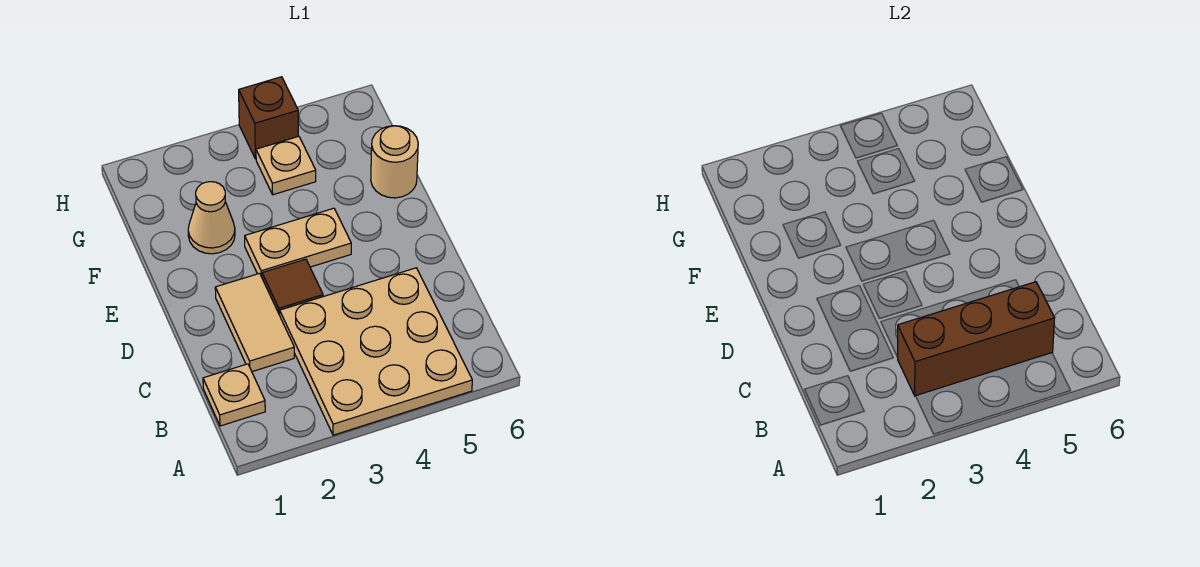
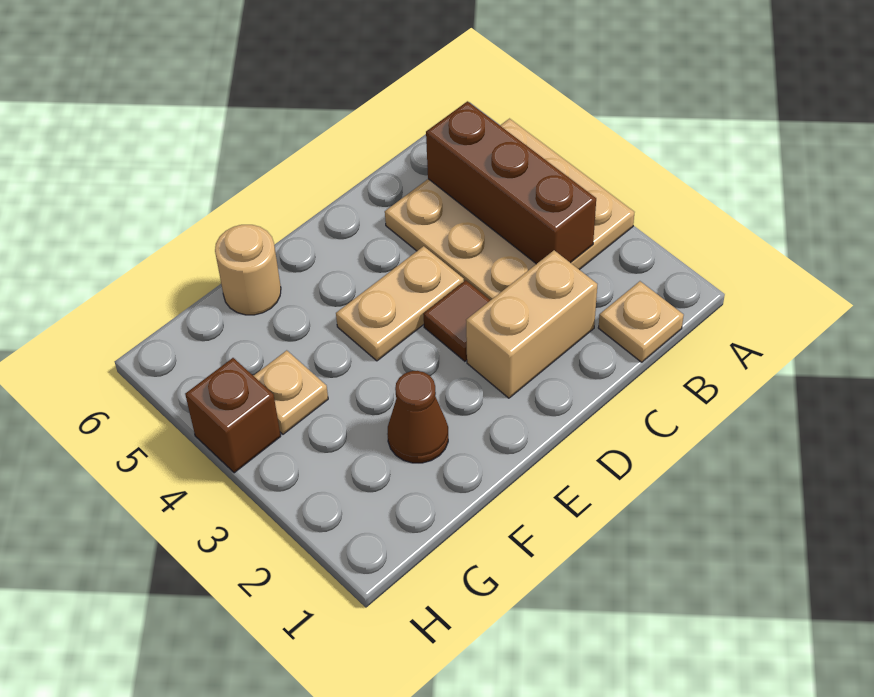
tan tile C2:D2 level 1 -> tan brick C2:D2 level 1
tan plate E3:E4 level 1 -> tan plate D4:E4 level 1
tan cone F2 level 1 -> brown cone F2 level 1

